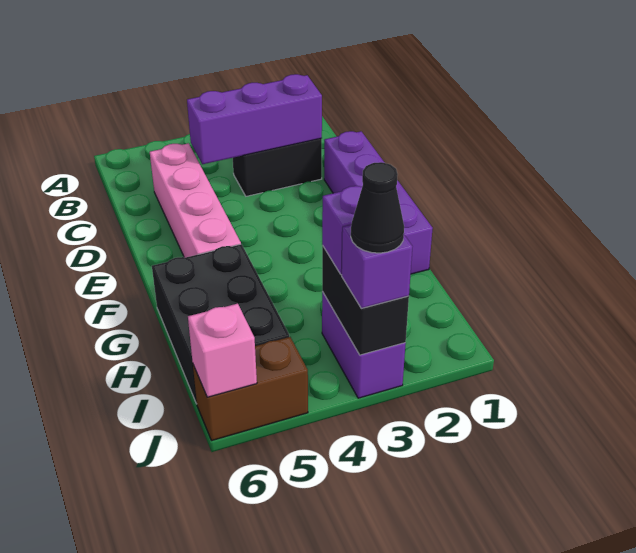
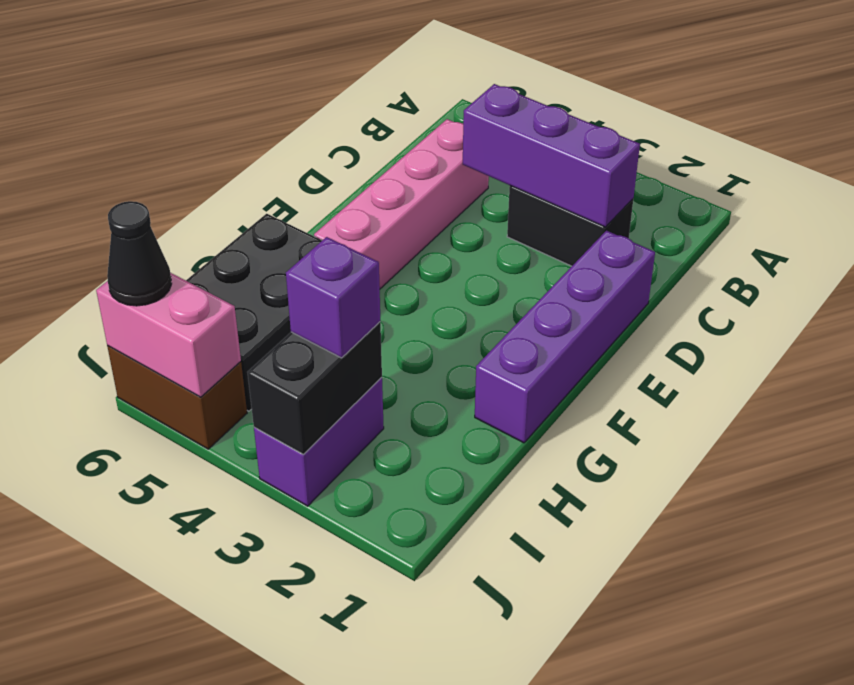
purple brick J3 level 3 -> none
black cone J3 level 4 -> black cone J6 level 3
pink brick J6 level 2 -> pink brick J5:J6 level 2

